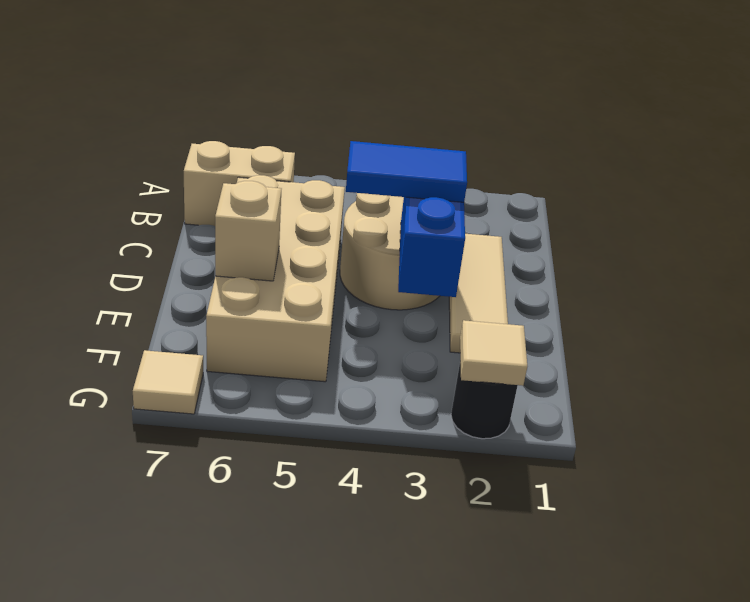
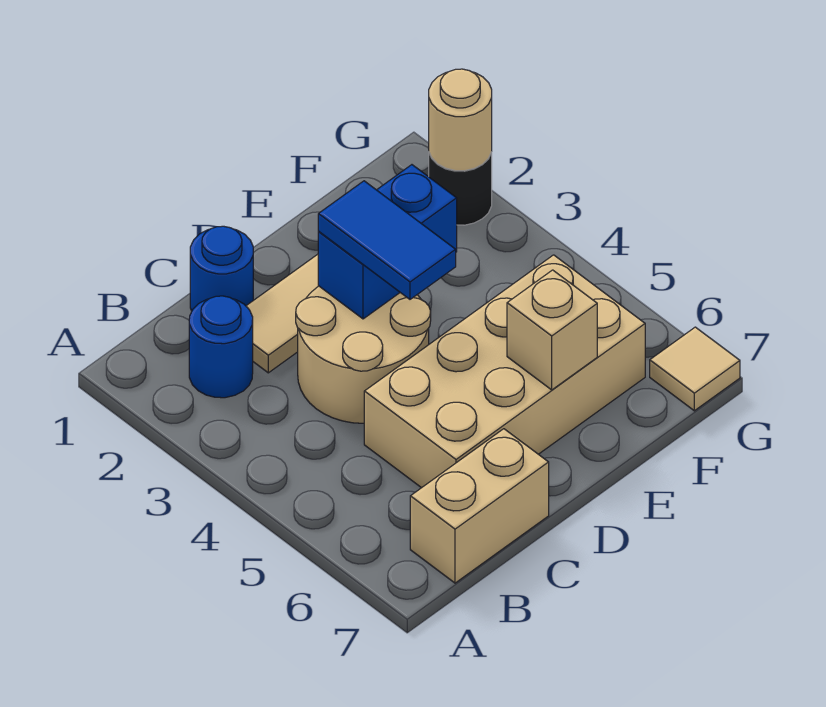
none -> blue round brick B2 level 1
tan brick B6:B7 level 1 -> tan brick B7:C7 level 1
none -> blue round brick C1 level 1
tan tile G2 level 2 -> tan round brick G2 level 2

